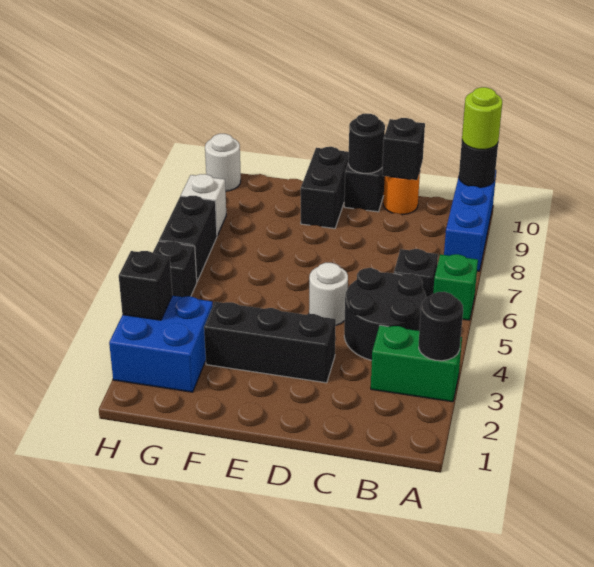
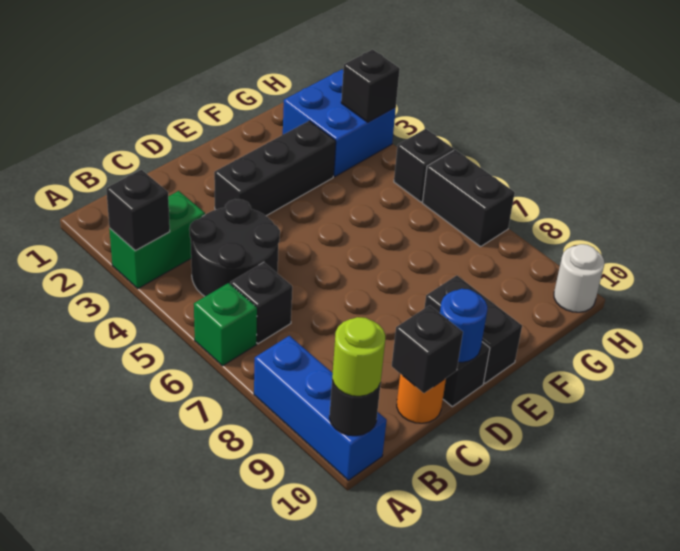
black round brick A3 level 2 -> black brick A3 level 2
white round brick D5 level 1 -> none
black round brick D10 level 2 -> blue round brick D10 level 2
white brick H8 level 1 -> none

